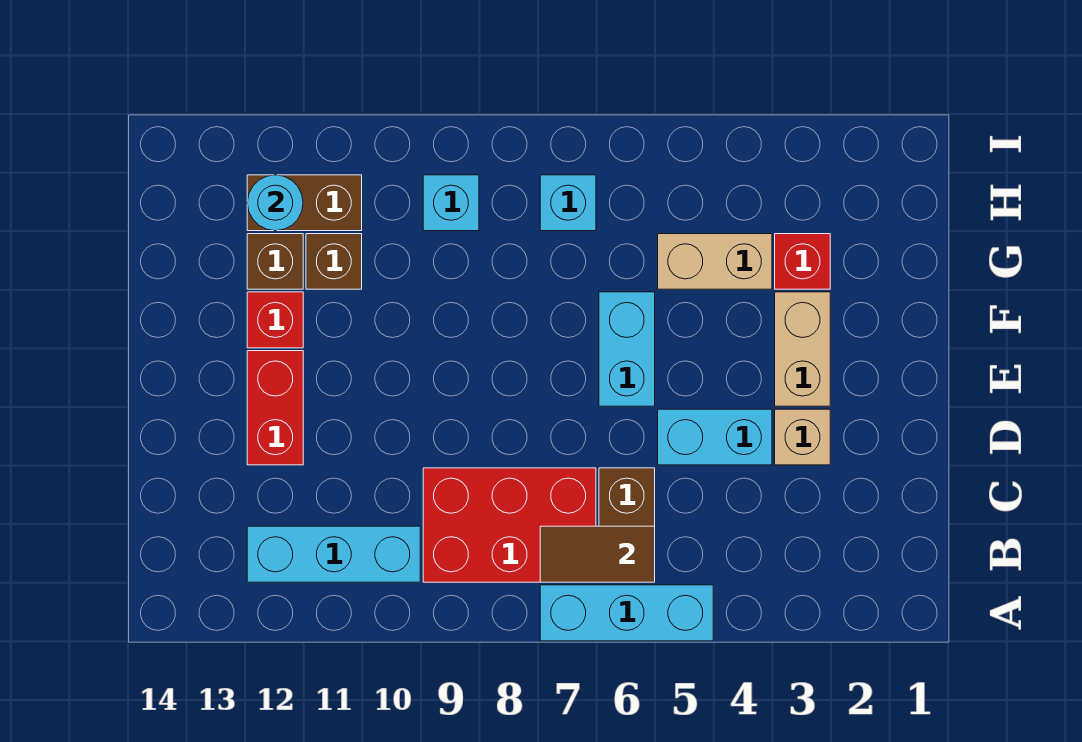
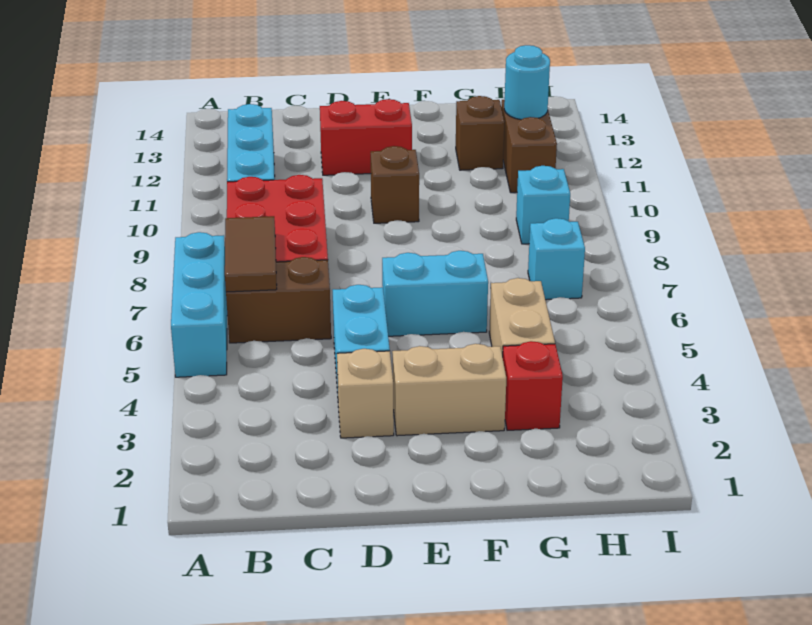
red brick F12 level 1 -> none
brown brick G11 level 1 -> brown brick E10 level 1

